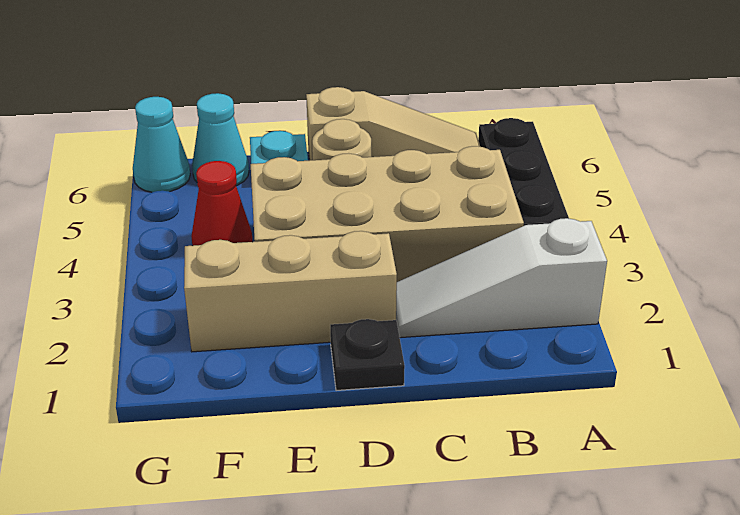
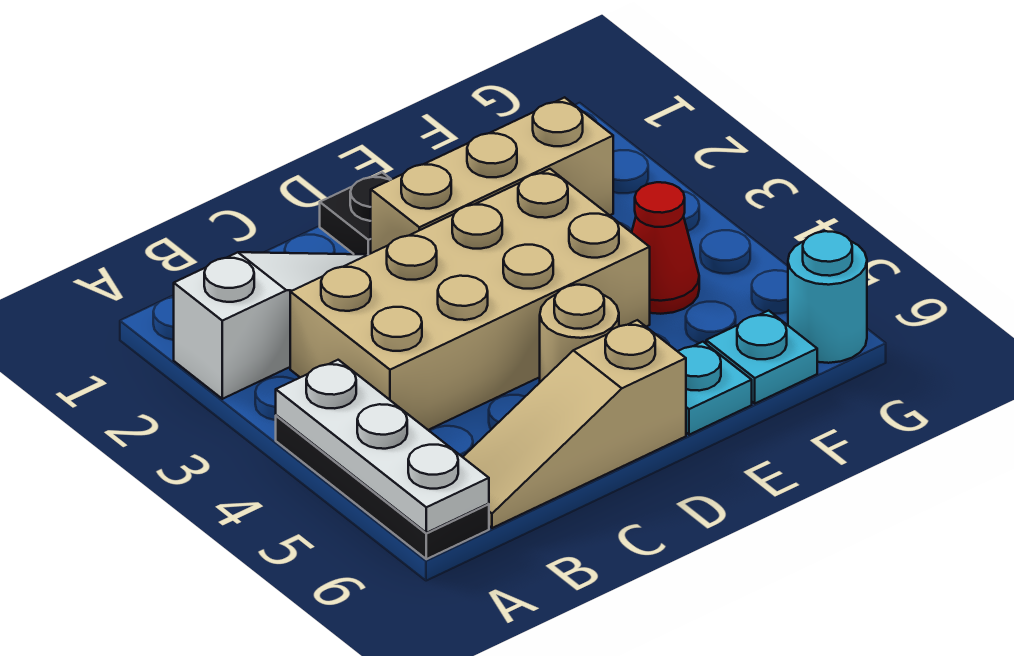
none -> white plate A4:A6 level 2
cyan cone F6 level 1 -> cyan plate F6 level 1
cyan cone G6 level 1 -> cyan round brick G6 level 1

